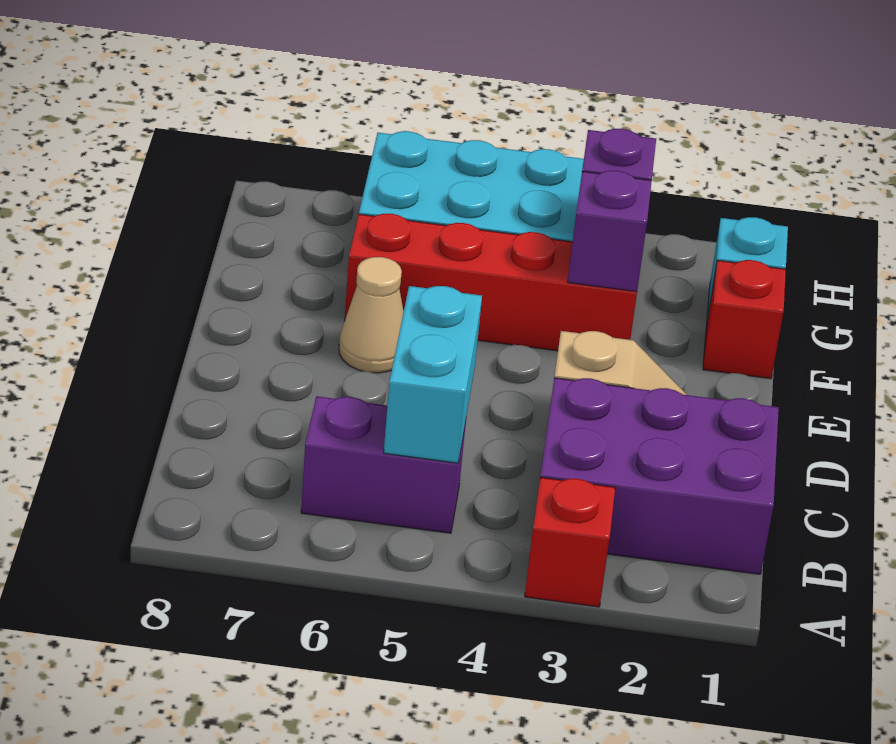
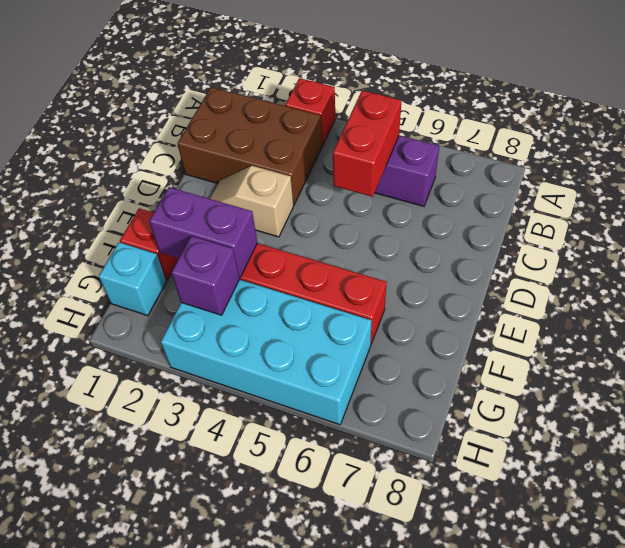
purple brick B1:C3 level 1 -> brown brick B1:C3 level 1
cyan brick B5:C5 level 2 -> red brick B5:C5 level 2
tan cone E6 level 1 -> none
purple brick F3 level 2 -> purple brick F2:F3 level 2

